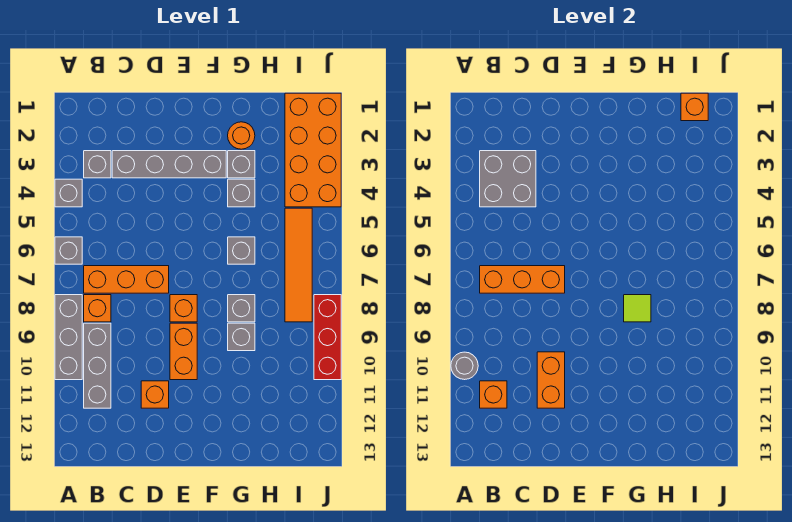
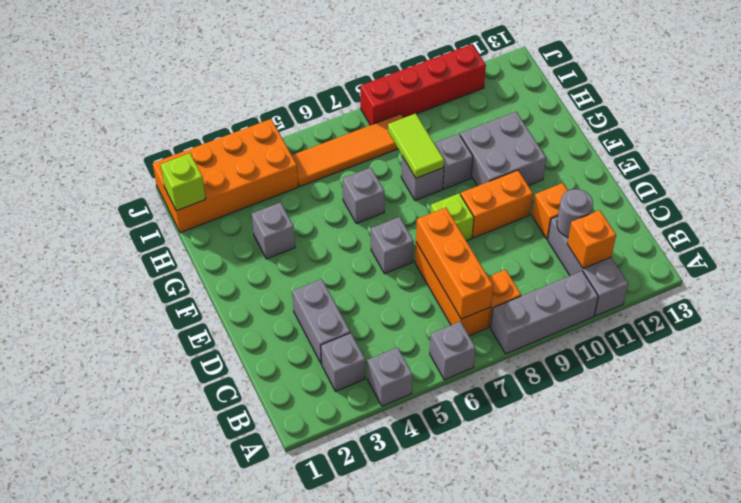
grey round brick A10 level 2 -> grey round brick C11 level 2
grey brick B3:C4 level 2 -> grey brick F10:G11 level 1
grey brick B9:B11 level 1 -> grey brick A11:C11 level 1
grey brick C3:F3 level 1 -> grey brick C3:D3 level 1
orange brick D10:D11 level 2 -> none
orange brick E8 level 1 -> lime brick E8 level 1
orange round brick G2 level 1 -> none
grey brick G4 level 1 -> grey brick E6 level 1
lime tile G8 level 2 -> lime tile G8:H8 level 2
orange brick I1 level 2 -> lime brick I1 level 2
red brick J8:J10 level 1 -> red brick J8:J11 level 1

